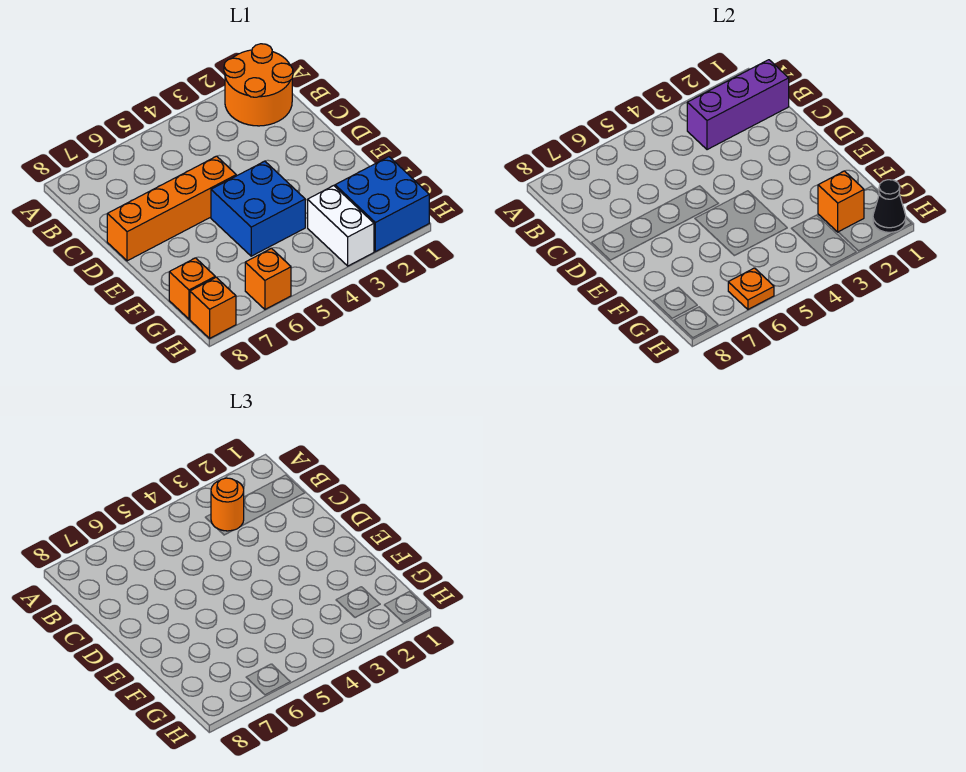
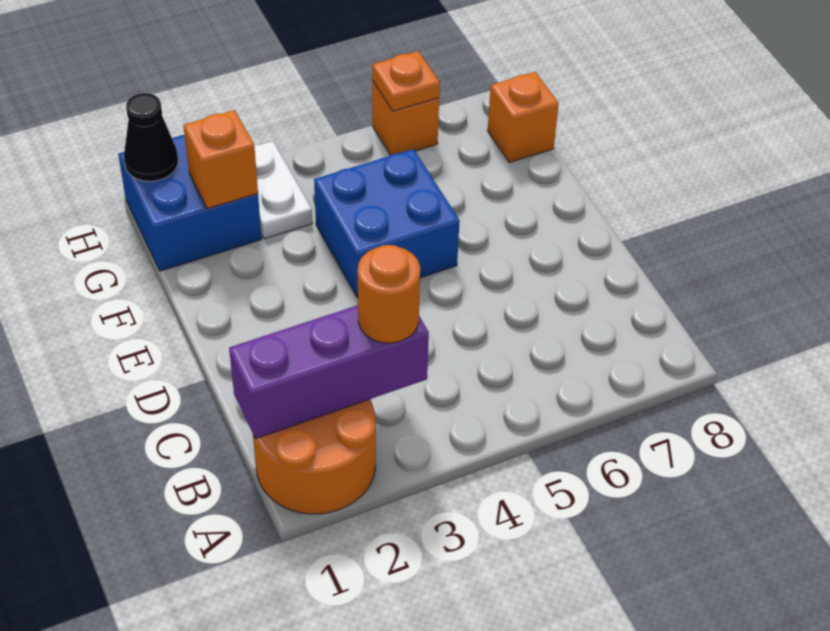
orange brick D5:D8 level 1 -> none
white brick G3:H3 level 1 -> white plate G3:H3 level 1
orange brick H8 level 1 -> none

